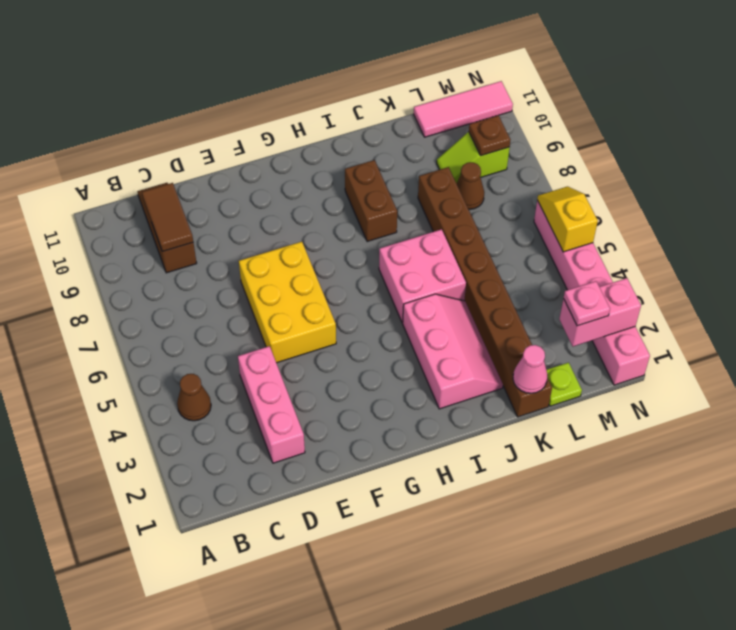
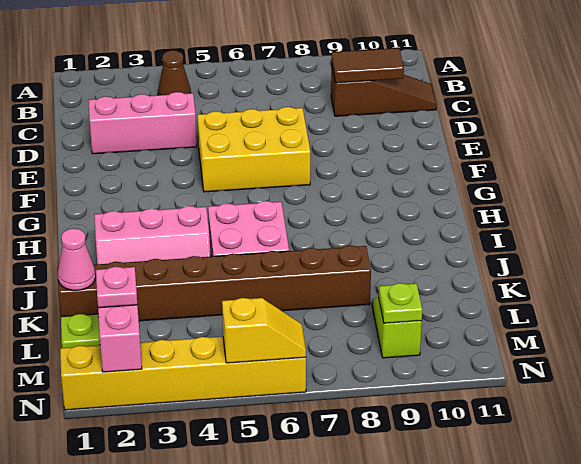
brown brick I8:I9 level 1 -> none
brown cone L8 level 1 -> none
pink tile L11:N11 level 1 -> none
brown plate M9 level 2 -> lime plate M9 level 2
pink brick N1:N6 level 1 -> yellow brick N1:N6 level 1

